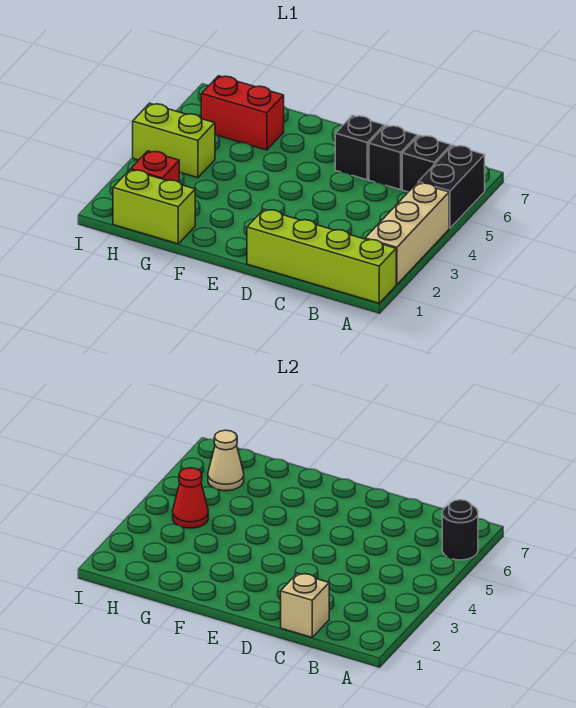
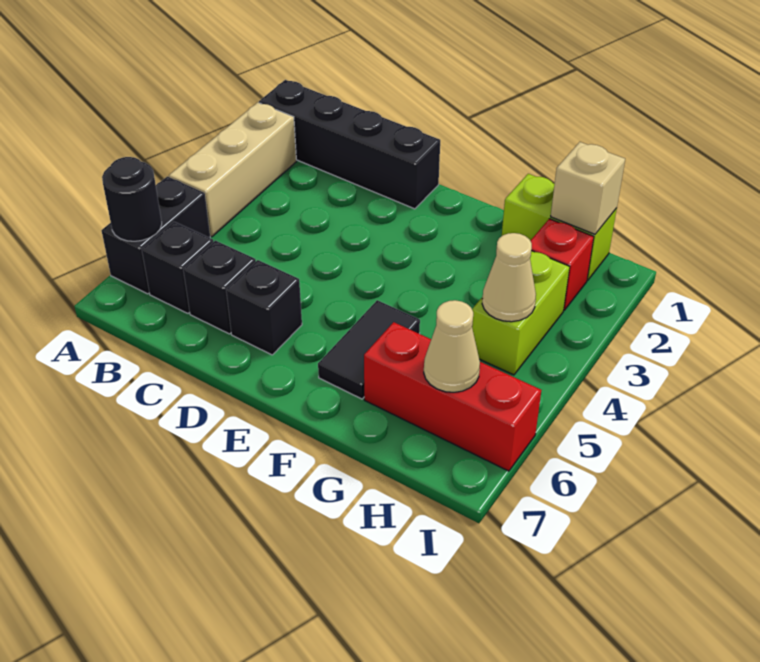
lime brick A1:D1 level 1 -> black brick A1:D1 level 1
tan brick C1 level 2 -> tan brick H1 level 2
none -> black tile F5:F6 level 1
red brick G6:H6 level 1 -> red brick G6:I6 level 1
lime brick H4:I4 level 1 -> lime brick H3:H4 level 1
red cone H4 level 2 -> tan cone H4 level 2

